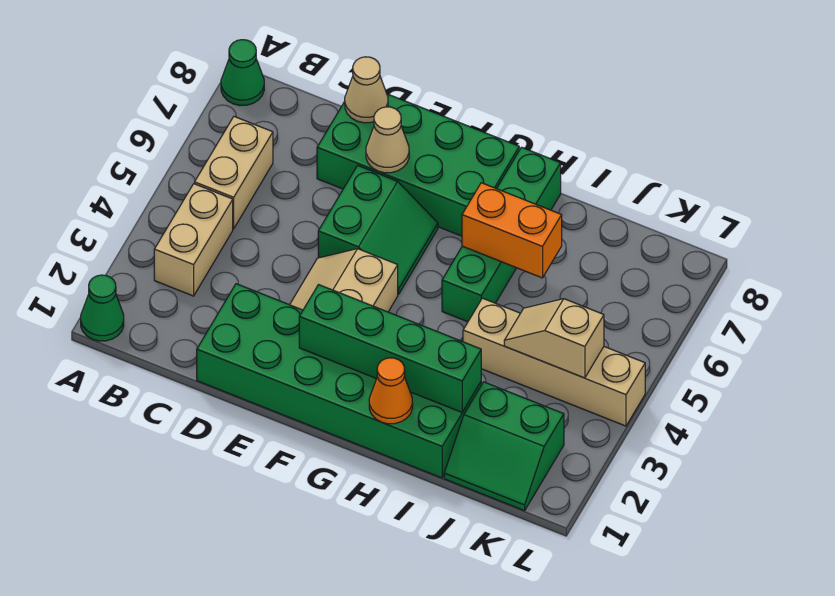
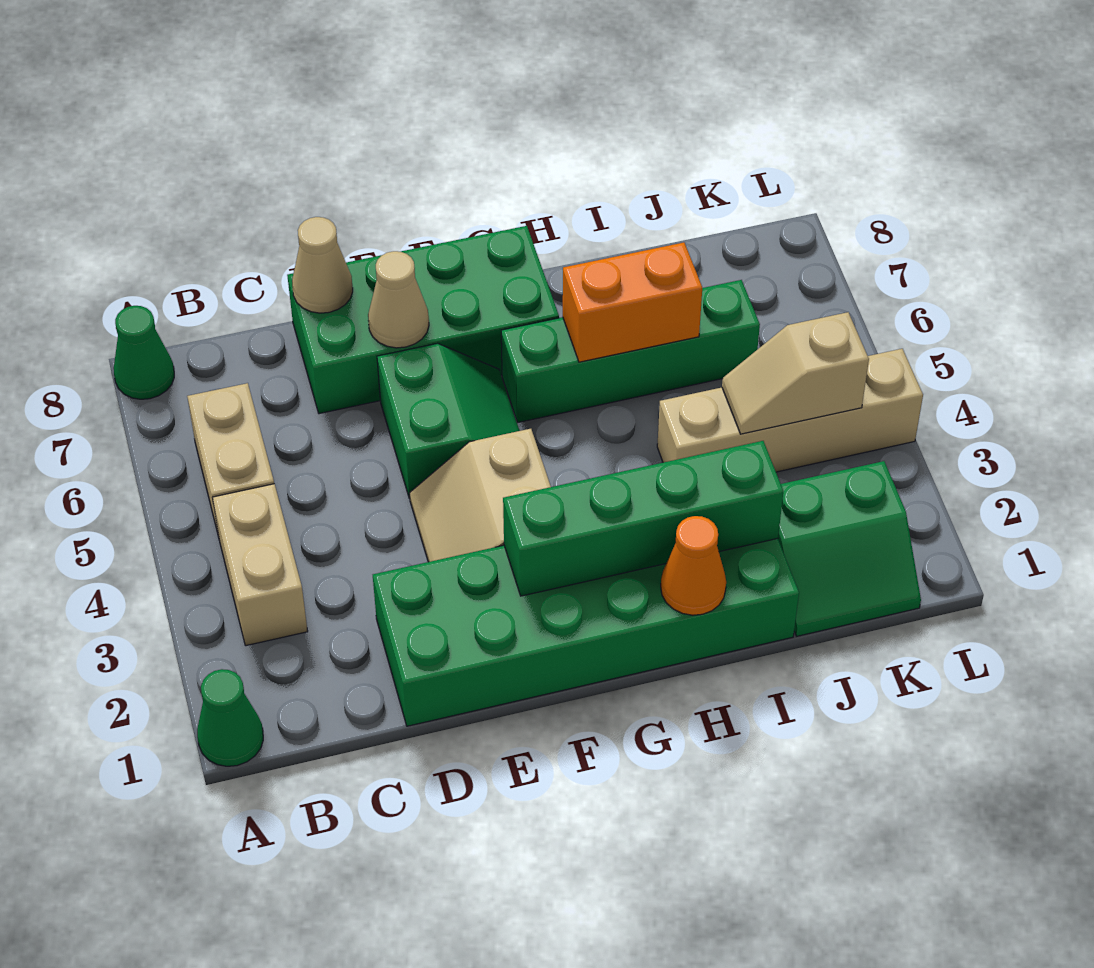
green brick H5:H8 level 1 -> green brick G6:J6 level 1

